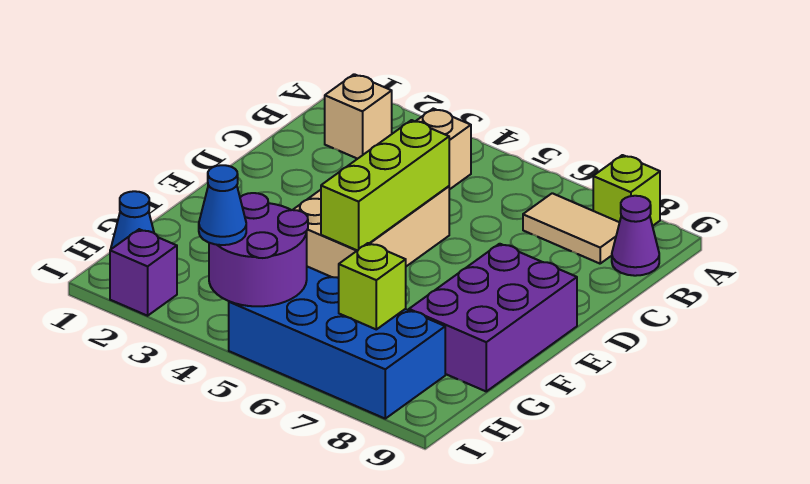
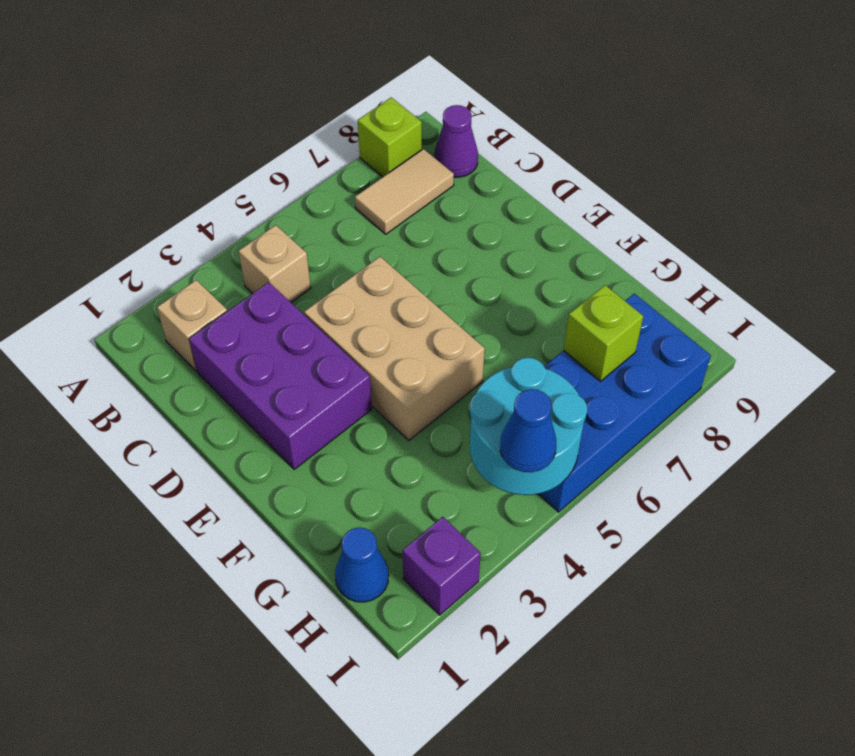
lime brick D5:F5 level 2 -> none
purple brick E8:G9 level 1 -> purple brick C2:E3 level 1
purple round brick H4:I5 level 2 -> cyan round brick H4:I5 level 2

